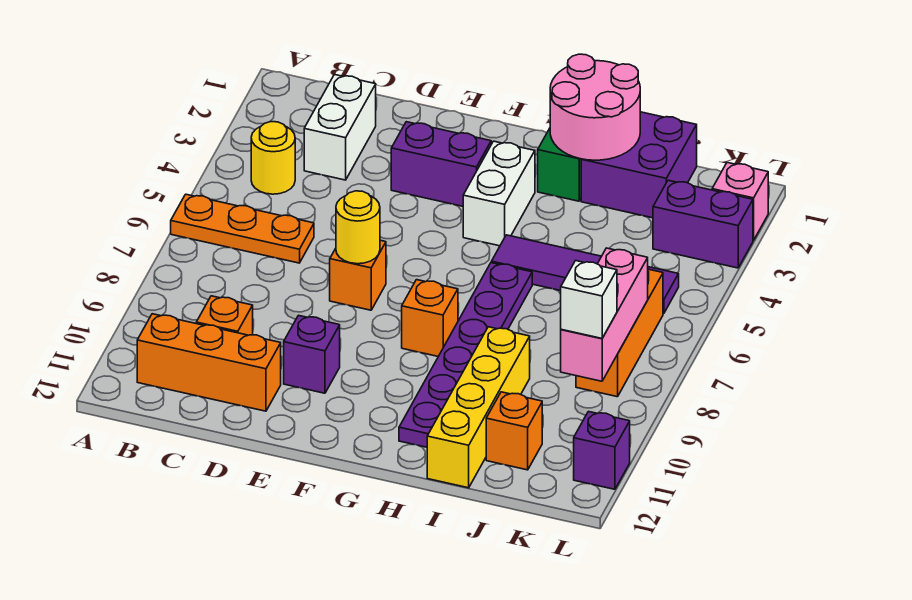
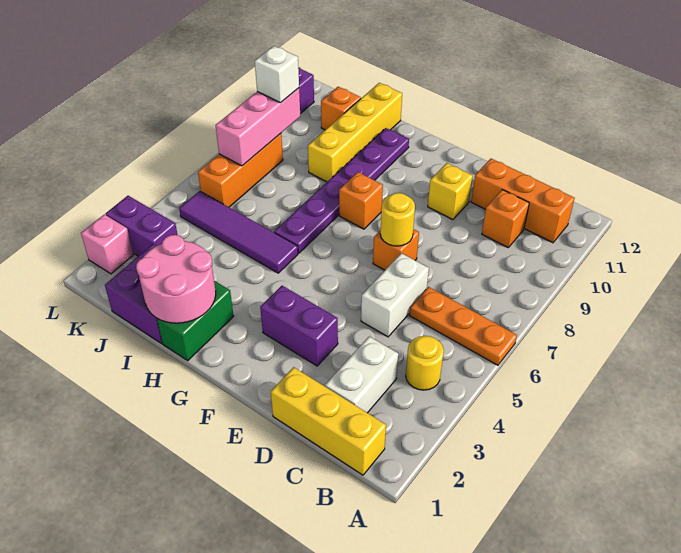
none -> yellow brick B1:D1 level 1
purple brick E10 level 1 -> yellow brick E10 level 1
white brick G3:G4 level 1 -> white brick D5:D6 level 1

